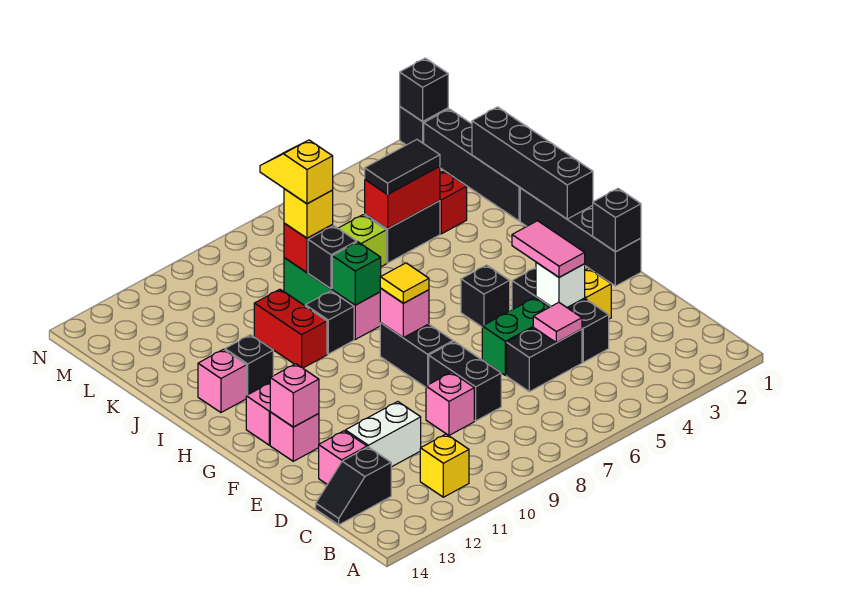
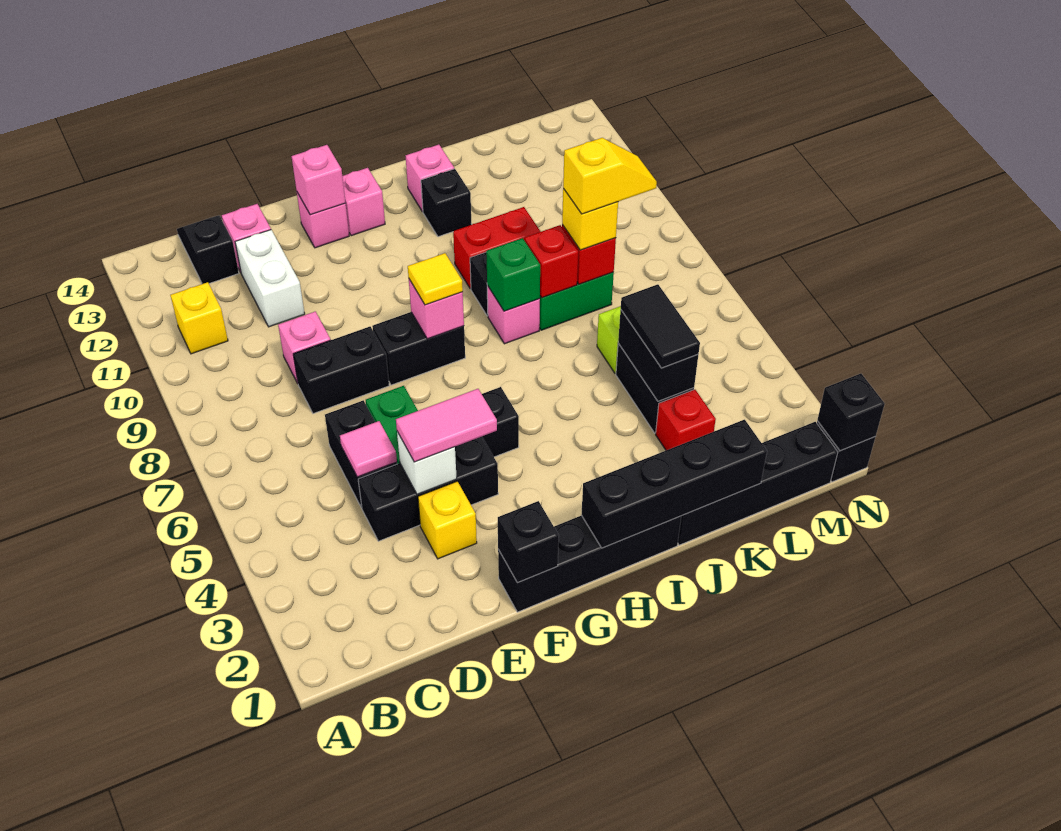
black brick J8 level 2 -> red brick J8 level 2
red brick K4:K5 level 2 -> black brick K4:K5 level 2

